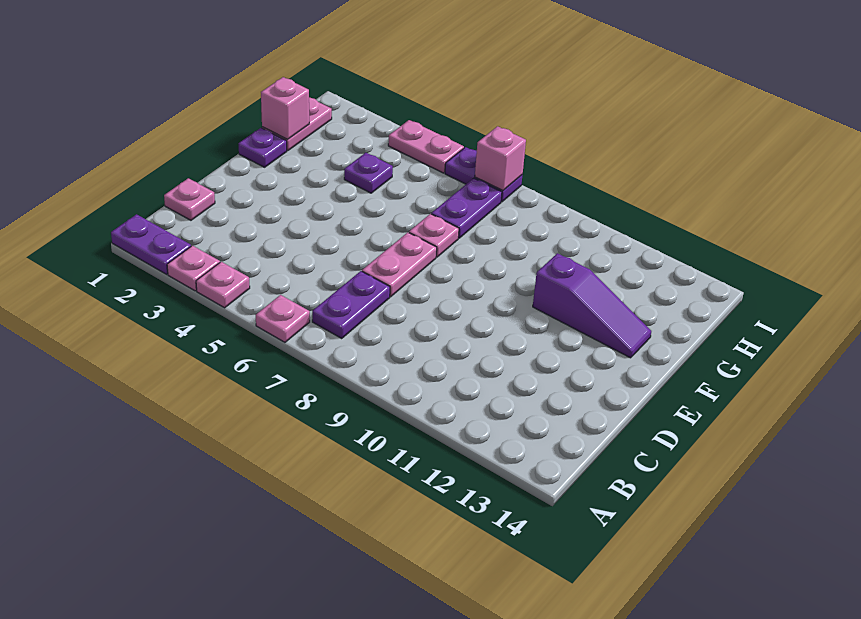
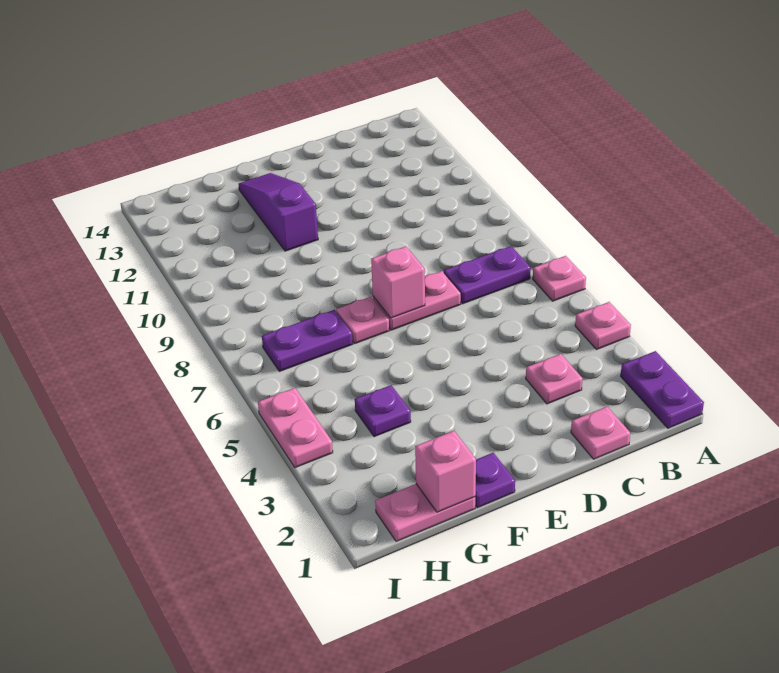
pink plate A3 level 1 -> pink plate C3 level 1
purple plate I6:I7 level 1 -> none
pink brick I7 level 2 -> pink brick E7 level 2

